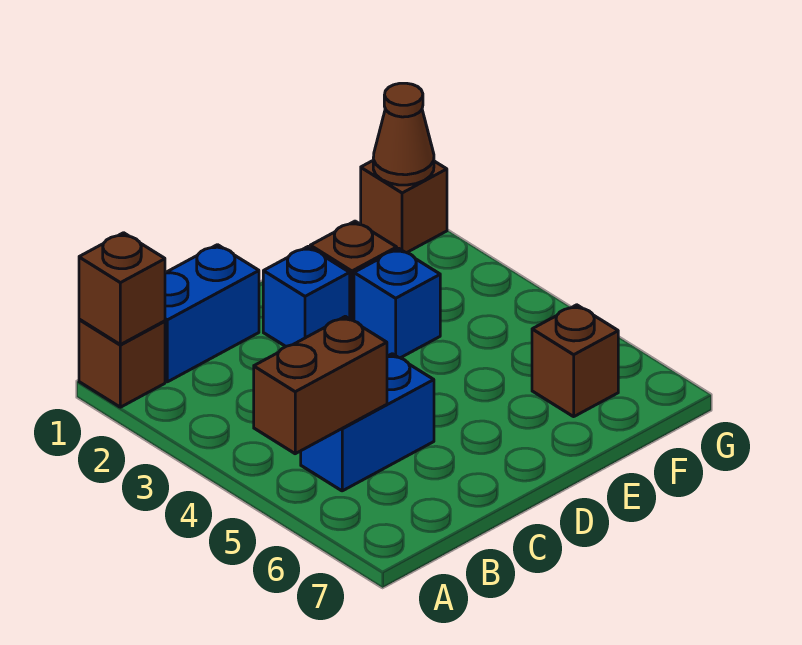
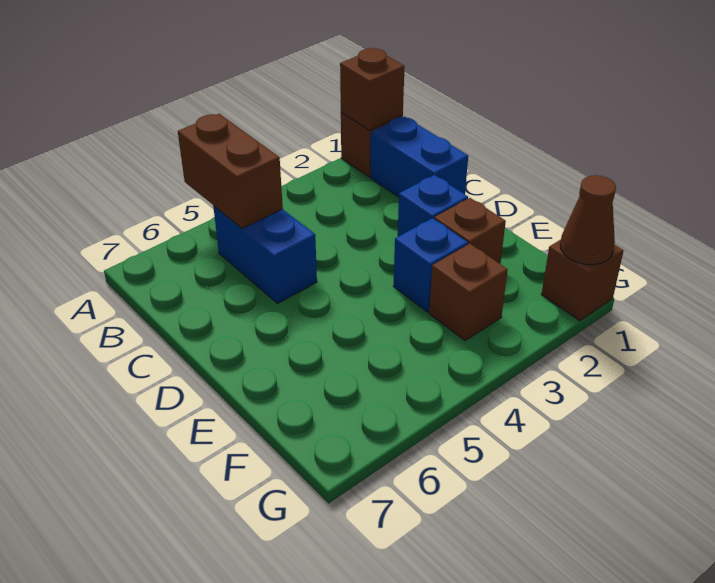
brown brick F6 level 1 -> brown brick F3 level 1

